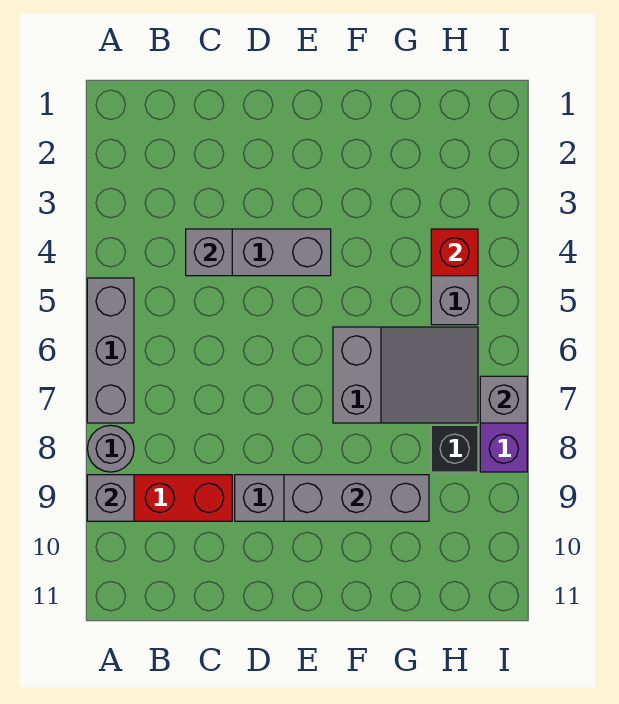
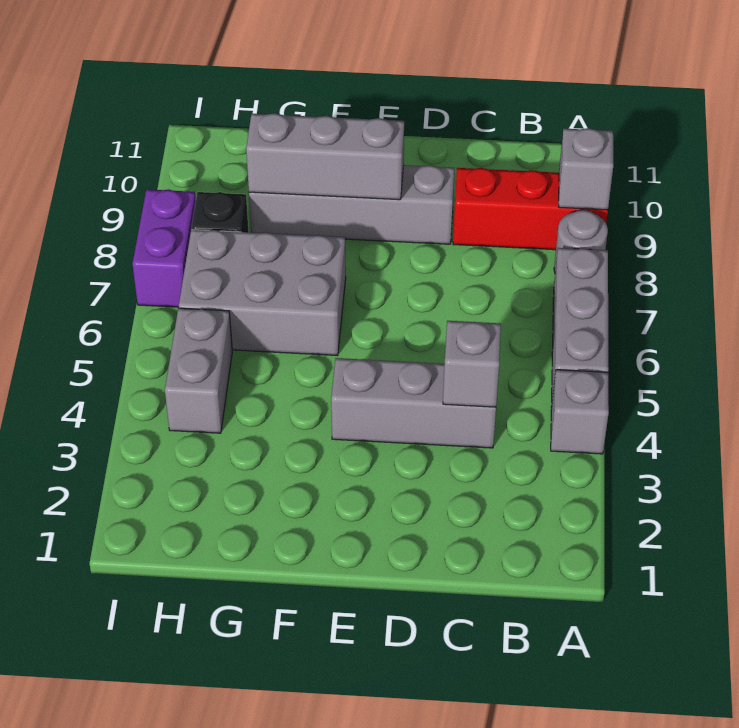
grey slope F6:H7 level 1 top F -> grey brick F6:H7 level 1
red brick H4 level 2 -> none
grey brick I7 level 2 -> grey brick A4 level 1

